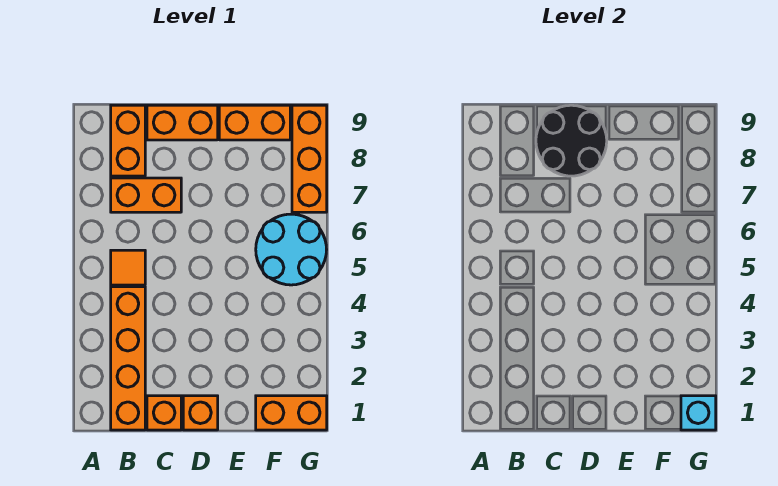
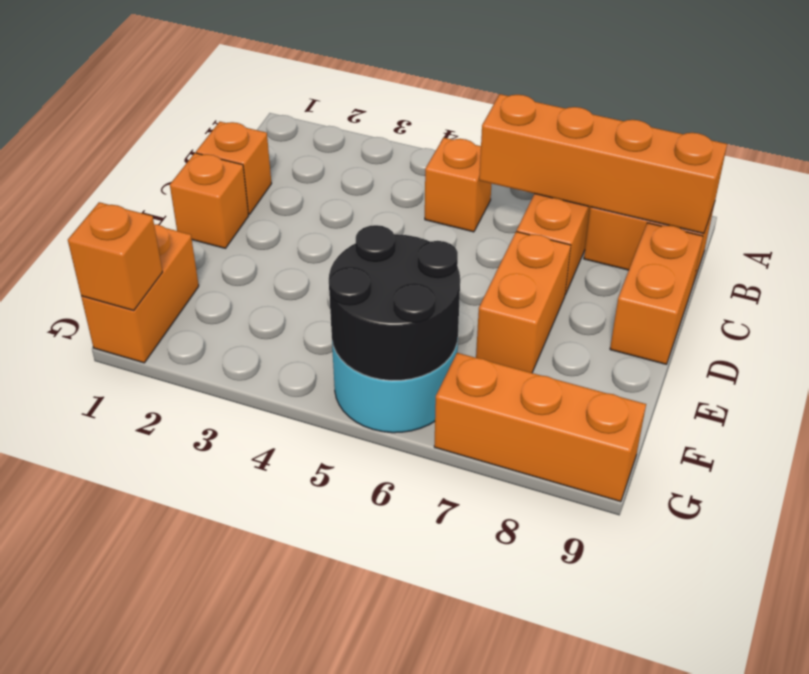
orange brick B1:B4 level 1 -> orange brick B6:B9 level 2
orange tile B5 level 1 -> orange brick B5 level 1
black round brick C8:D9 level 2 -> black round brick F5:G6 level 2
orange brick E9:F9 level 1 -> orange brick D7:E7 level 1
cyan brick G1 level 2 -> orange brick G1 level 2

